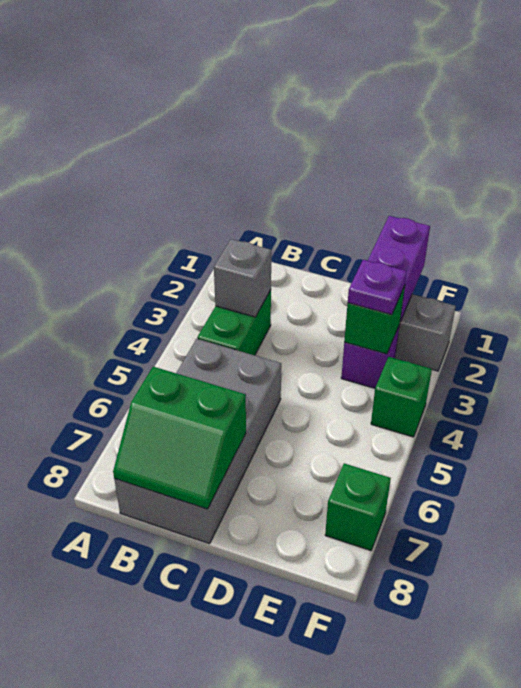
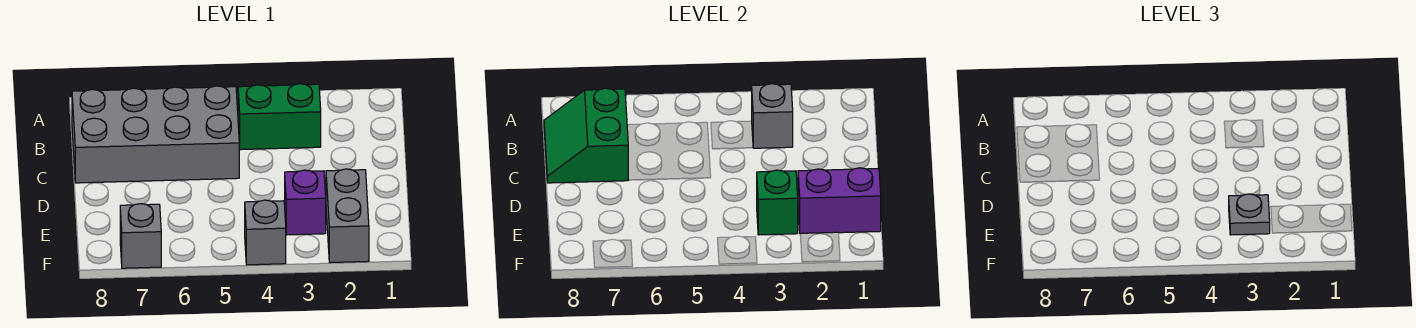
purple plate E3 level 3 -> grey plate E3 level 3
green brick F4 level 1 -> grey brick F4 level 1
green brick F7 level 1 -> grey brick F7 level 1

